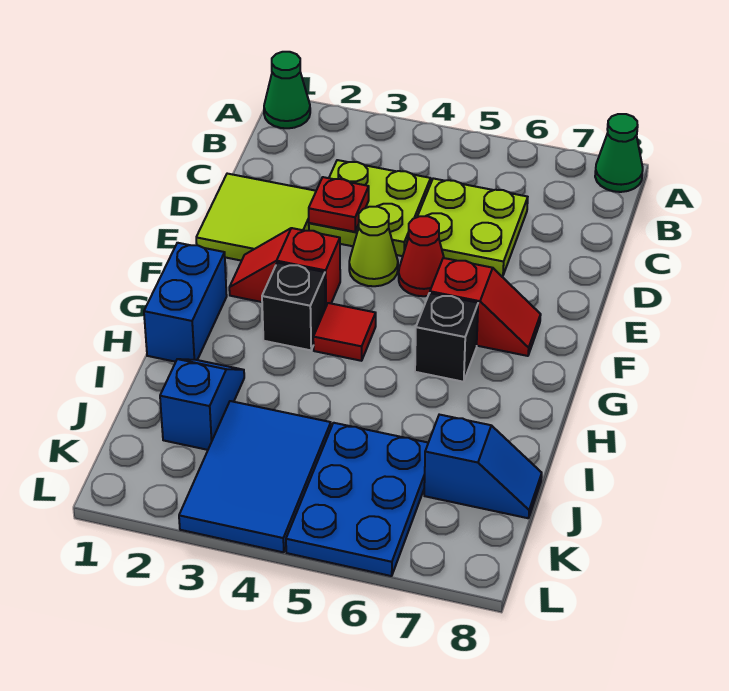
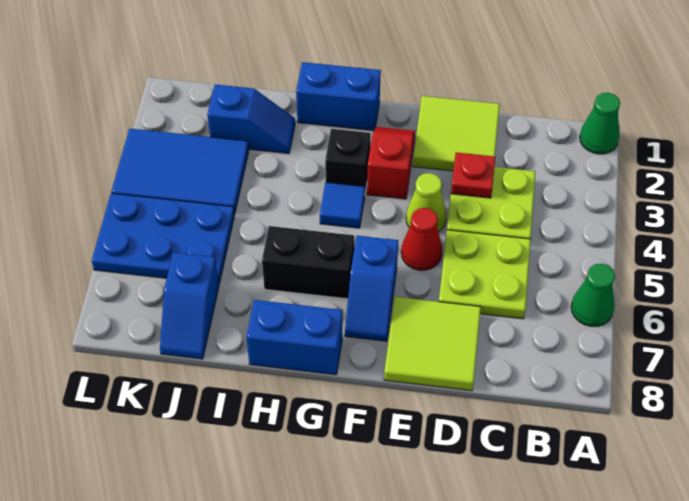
green cone A8 level 1 -> green cone A6 level 1
none -> lime tile D7:E8 level 1
red slope F6:F7 level 1 top 6 -> blue slope F6:F7 level 1 top 6
red tile G4 level 1 -> blue tile G4 level 1
black brick G6 level 1 -> black brick G6:H6 level 1
none -> blue brick G8:H8 level 1

